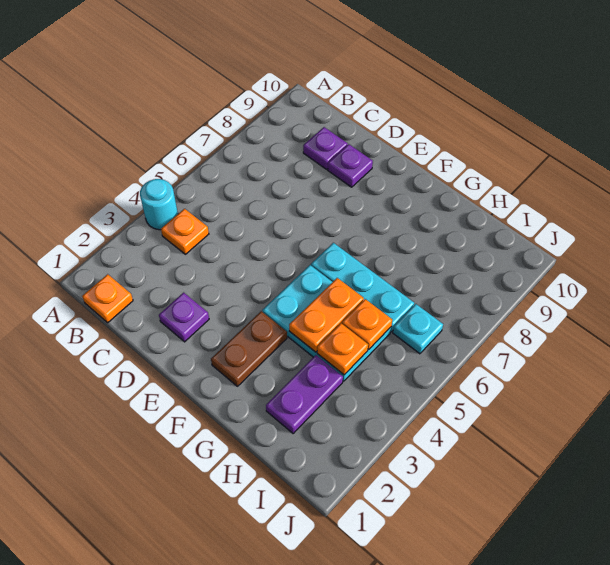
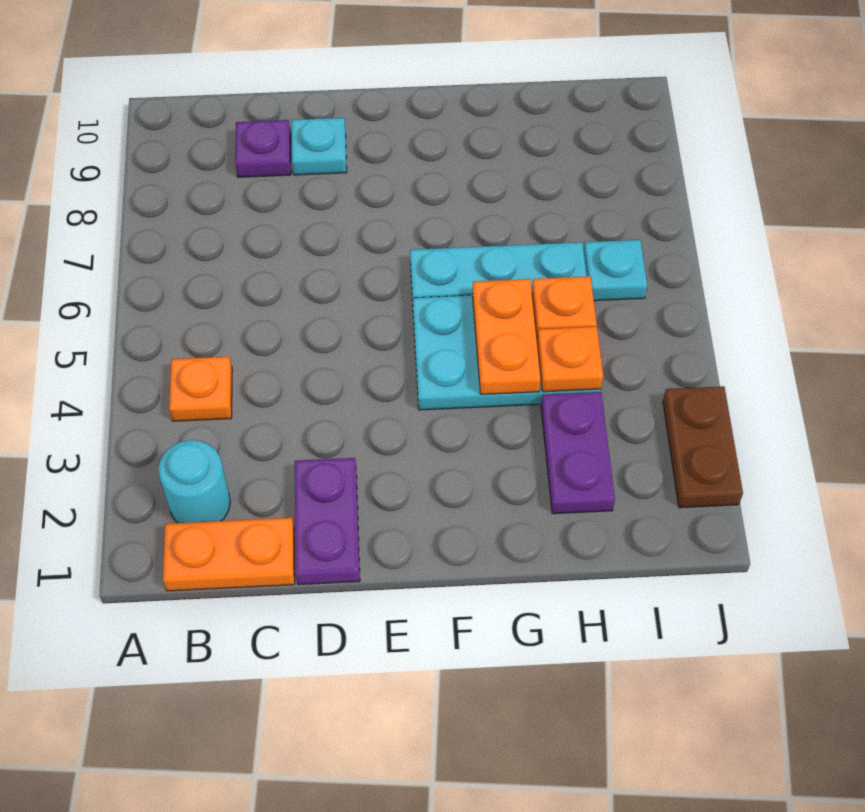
cyan round brick A4 level 1 -> cyan round brick B2 level 1
orange plate B1 level 1 -> orange plate B1:C1 level 1
purple plate D2 level 1 -> purple plate D1:D2 level 1
purple plate D9 level 1 -> cyan plate D9 level 1
brown plate F2:F3 level 1 -> brown plate J2:J3 level 1

